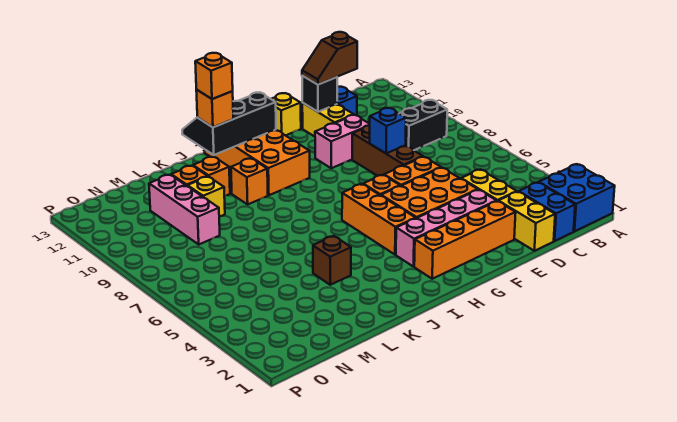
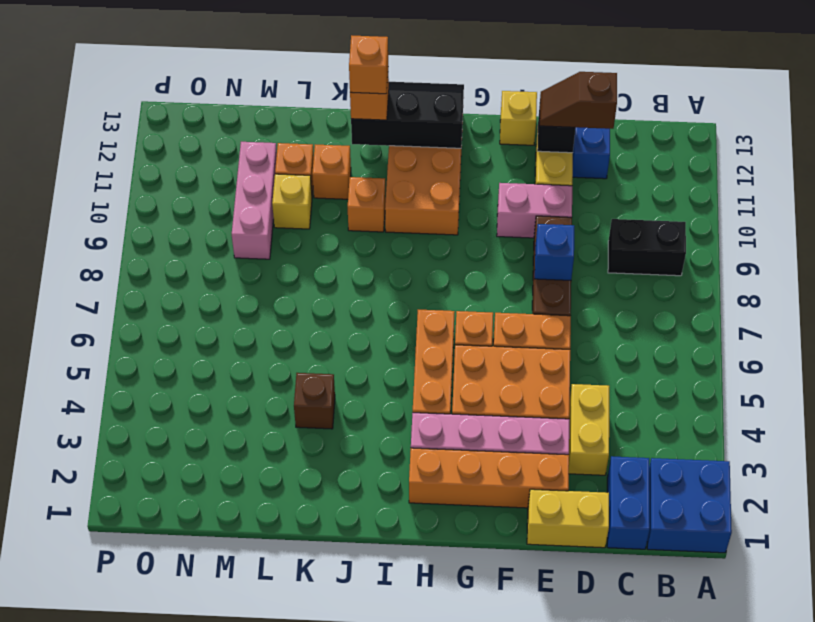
yellow brick D1:D2 level 1 -> yellow brick D1:E1 level 1

